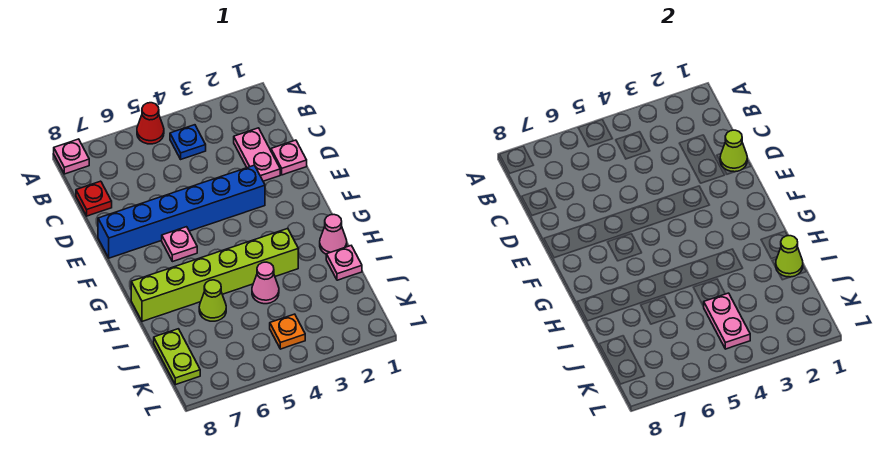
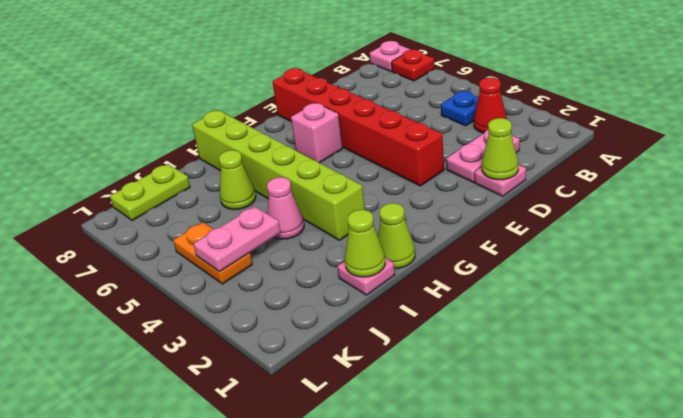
red cone A5 level 1 -> red cone B3 level 1
red plate C8 level 1 -> red plate A7 level 1
blue brick E3:E8 level 1 -> red brick E3:E8 level 1
pink plate F6 level 1 -> pink brick F6 level 1
pink cone H1 level 1 -> lime cone H1 level 1
orange plate K4 level 1 -> orange plate K4:K5 level 1

